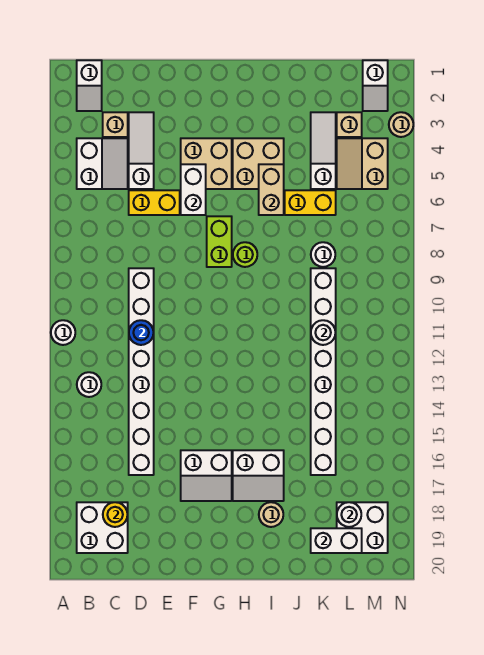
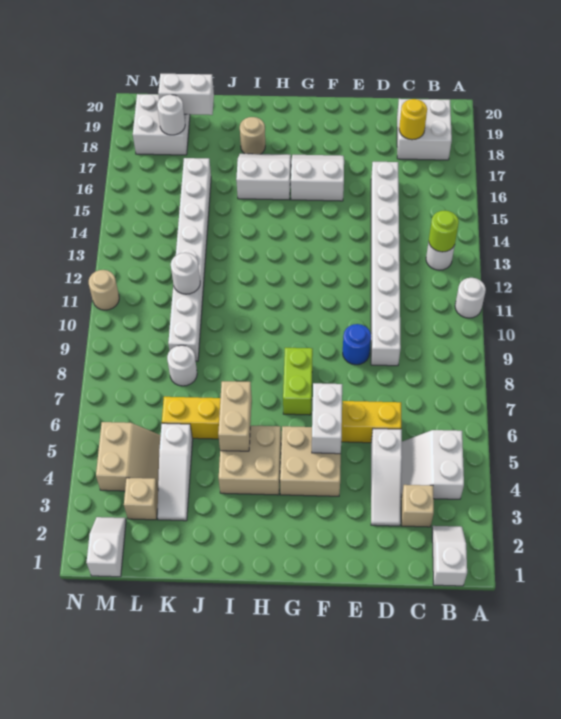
blue round brick D11 level 2 -> blue round brick E9 level 1
lime round brick H8 level 1 -> lime round brick B13 level 2
tan round brick N3 level 1 -> tan round brick N11 level 1

